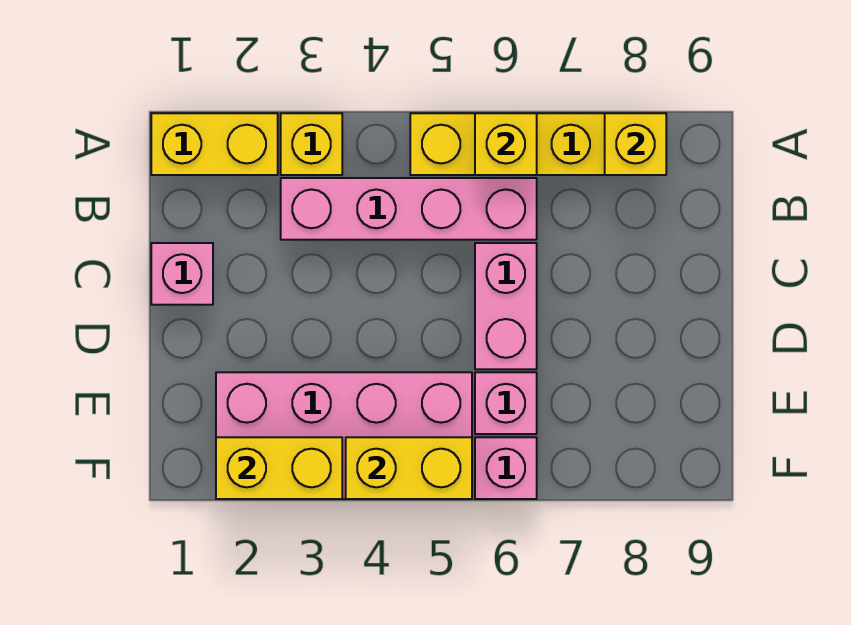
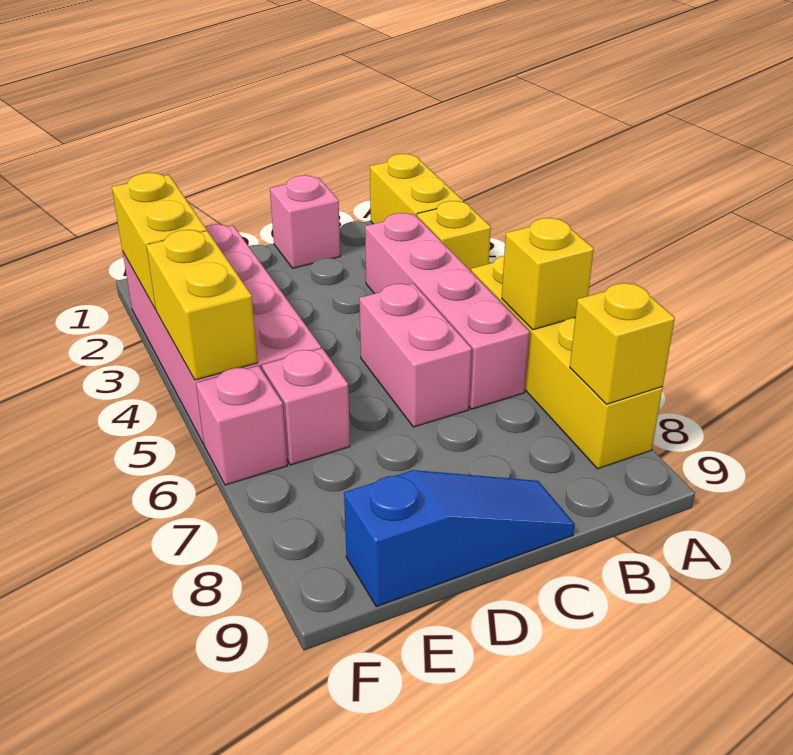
pink brick C6:D6 level 1 -> pink brick C5:C6 level 1
none -> blue slope C9:E9 level 1 top E

